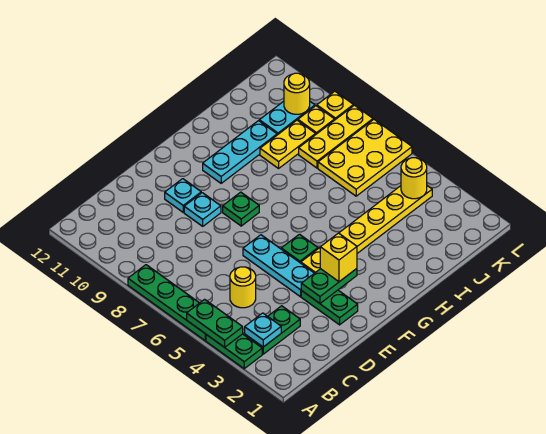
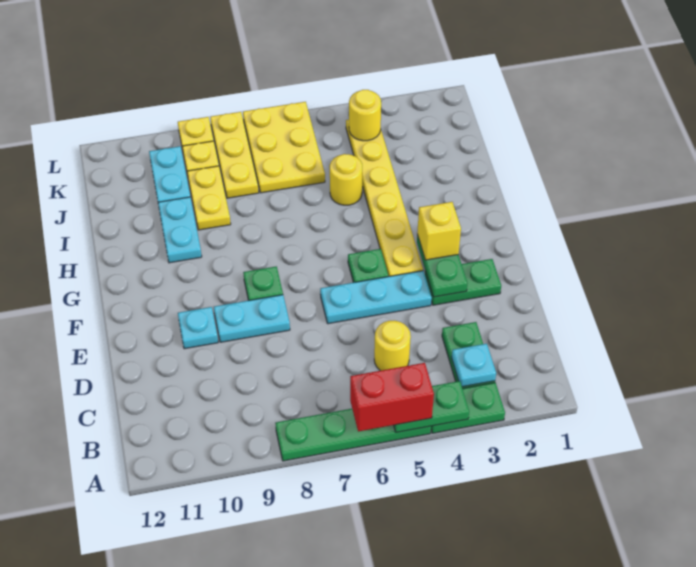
none -> red brick A5:A6 level 3
cyan plate E9 level 1 -> cyan plate E8:E9 level 1
cyan plate G10:I10 level 1 -> cyan plate H10:I10 level 1
yellow round brick K10 level 2 -> yellow round brick I5 level 1

